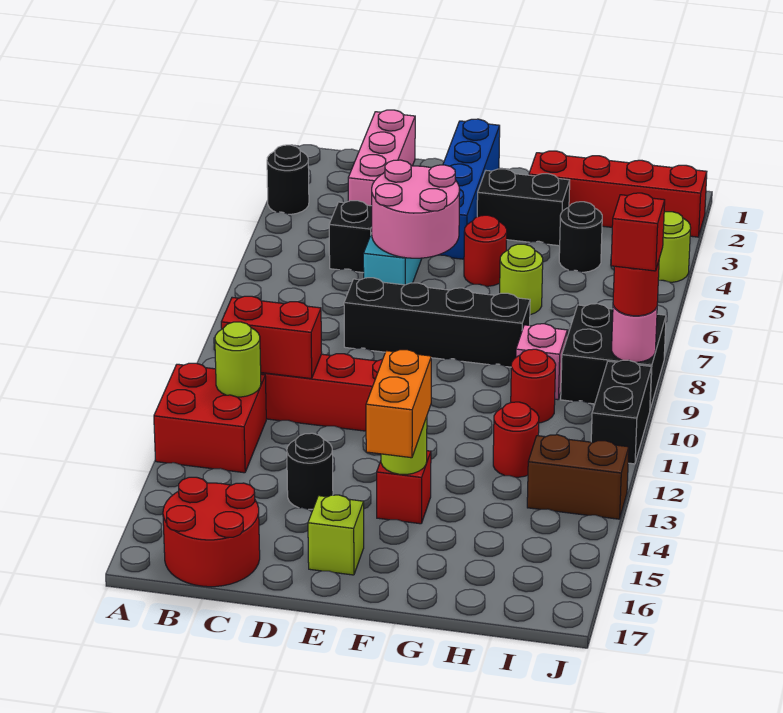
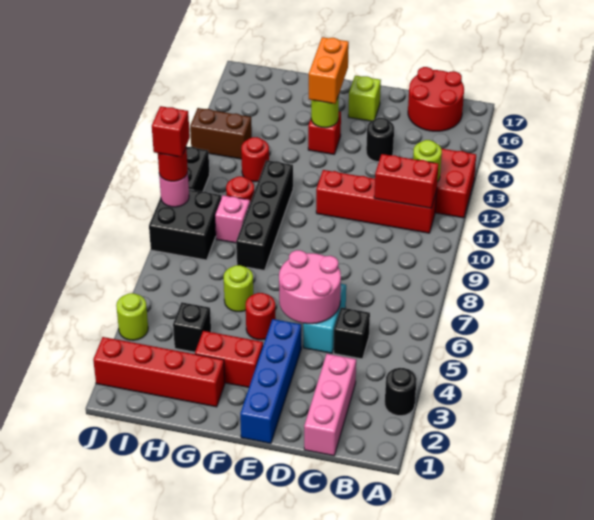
black brick D8:G8 level 1 -> black brick G8:G11 level 1
black brick F3:G3 level 1 -> red brick F3:G3 level 1
black round brick H4 level 1 -> black brick H4 level 1

